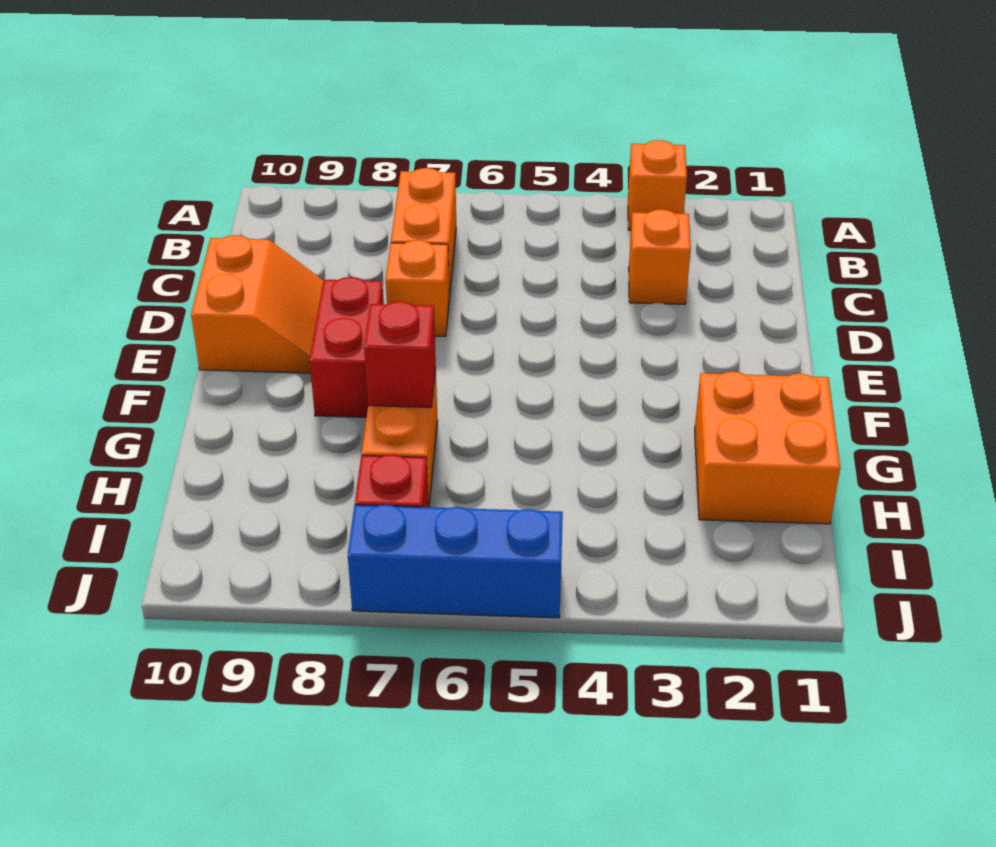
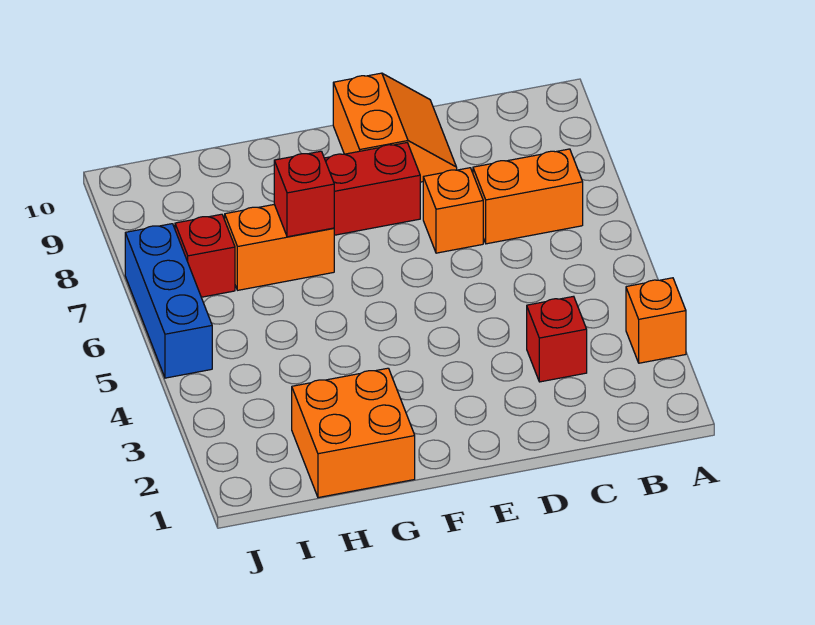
orange brick C3 level 1 -> red brick C3 level 1
orange slope D9:E10 level 1 top 10 -> orange slope D9:E10 level 1 top E

